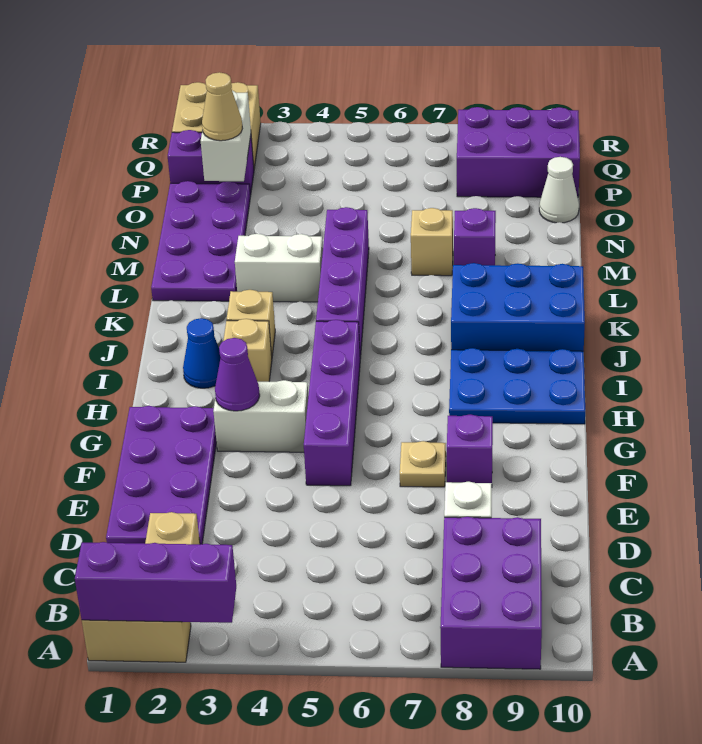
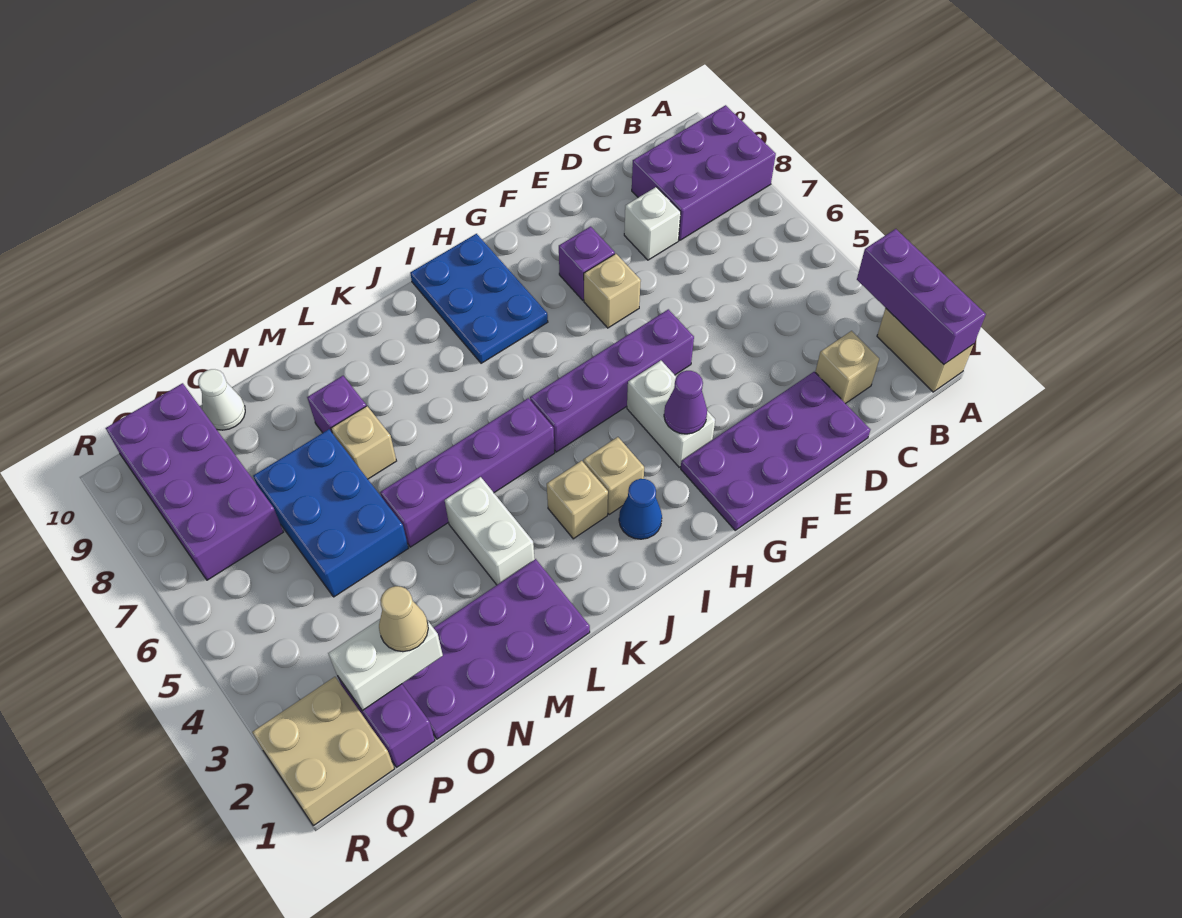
tan plate F7 level 1 -> tan brick F7 level 1
blue brick J8:K10 level 1 -> blue brick N5:O7 level 1
purple brick P8:Q10 level 1 -> purple brick P7:Q10 level 1

